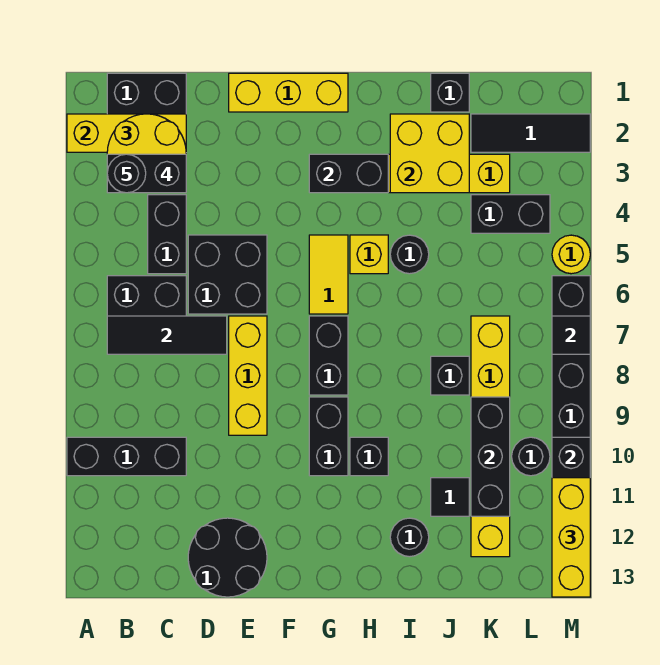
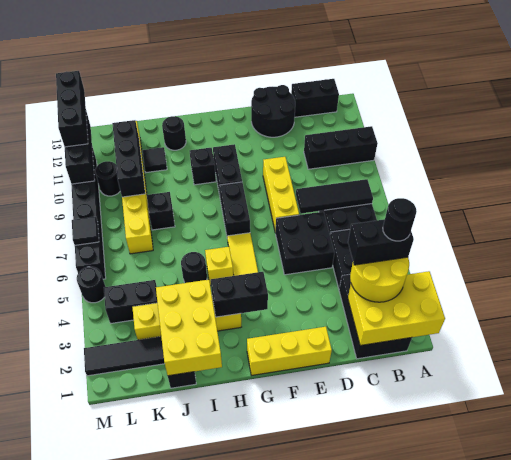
yellow brick A2:C2 level 2 -> yellow brick A1:C2 level 2
none -> black brick B13:C13 level 1
yellow brick I2:J3 level 2 -> yellow brick I1:J3 level 2
yellow round brick M5 level 1 -> black round brick M5 level 1
yellow brick M11:M13 level 3 -> black brick M11:M13 level 3

